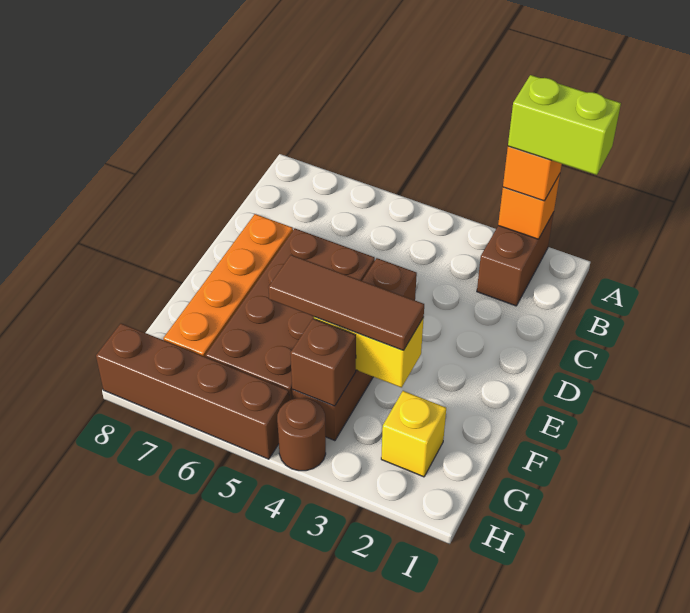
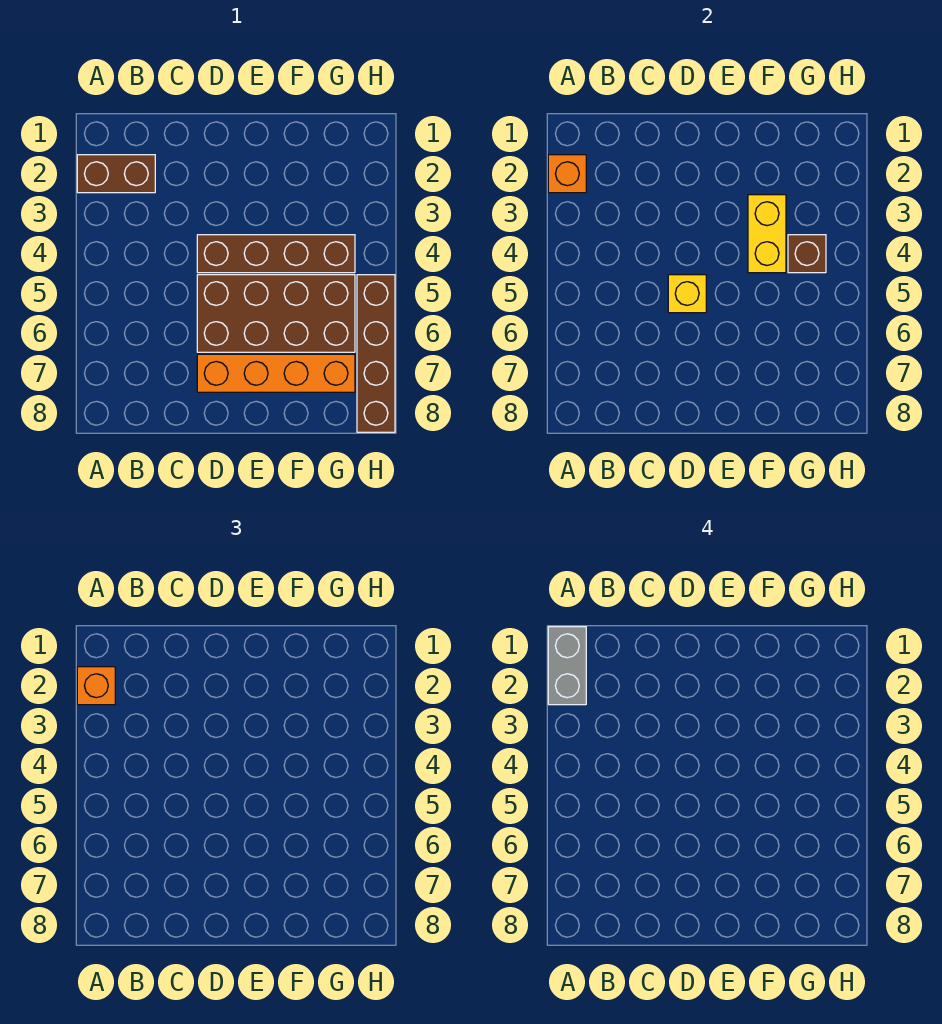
lime brick A1:A2 level 4 -> grey brick A1:A2 level 4
brown tile F3:F5 level 3 -> none
yellow brick G2 level 1 -> yellow brick D5 level 2
brown round brick H4 level 1 -> none

